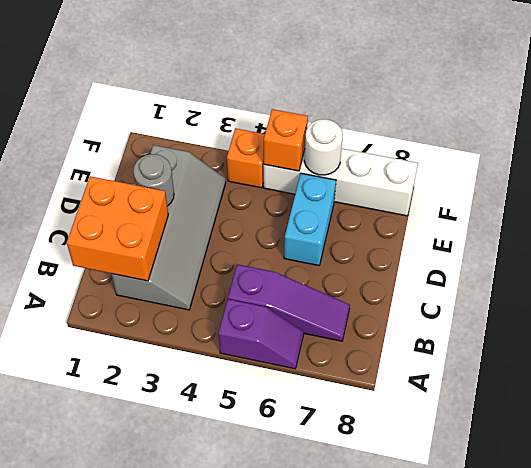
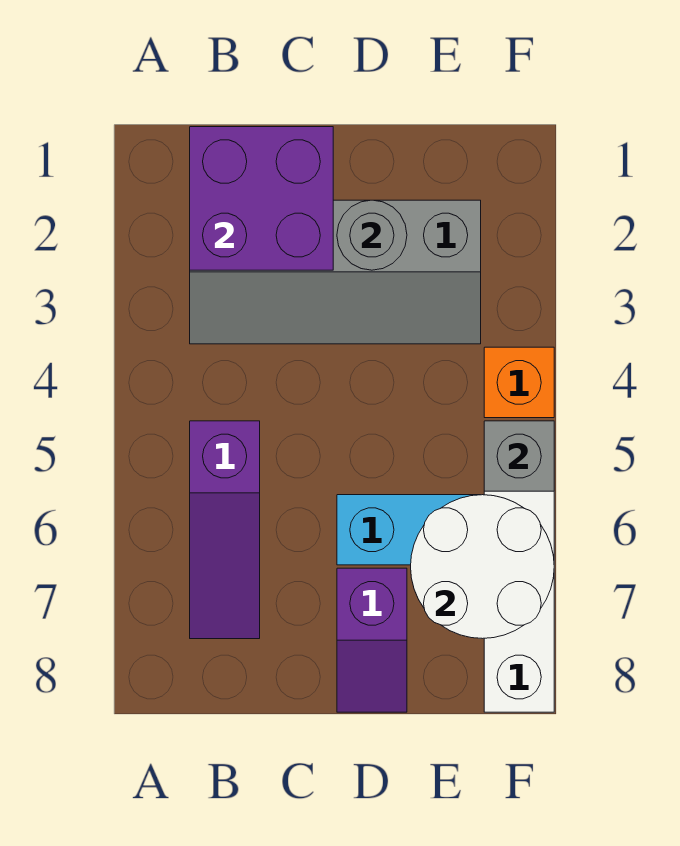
purple slope A5:A6 level 1 top 5 -> purple slope D7:D8 level 1 top 7
orange brick B1:C2 level 2 -> purple brick B1:C2 level 2
orange brick F5 level 2 -> grey brick F5 level 2
white round brick F6 level 2 -> white round brick E6:F7 level 2

